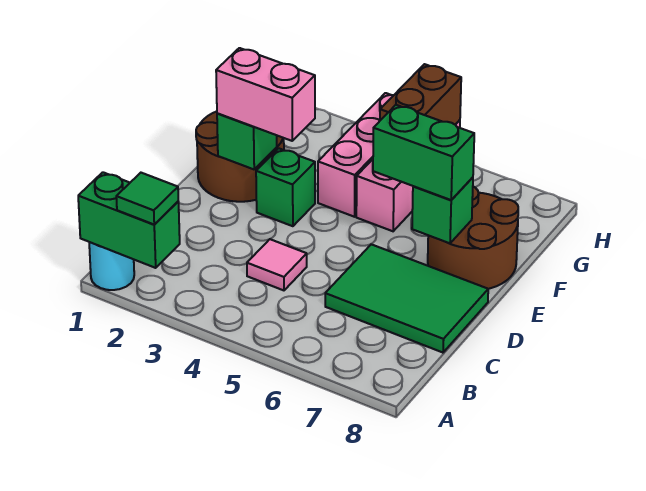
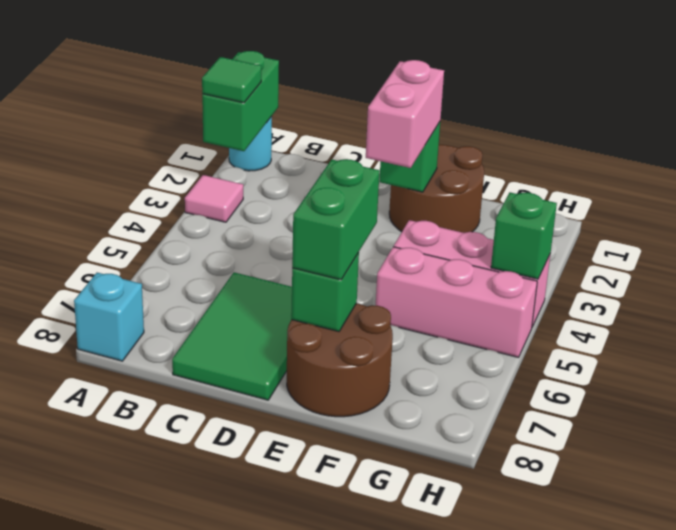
none -> cyan brick A8 level 1
pink tile C4 level 1 -> pink tile A3 level 1
green brick E3 level 1 -> green brick H4 level 2
brown brick G5:H5 level 2 -> none

